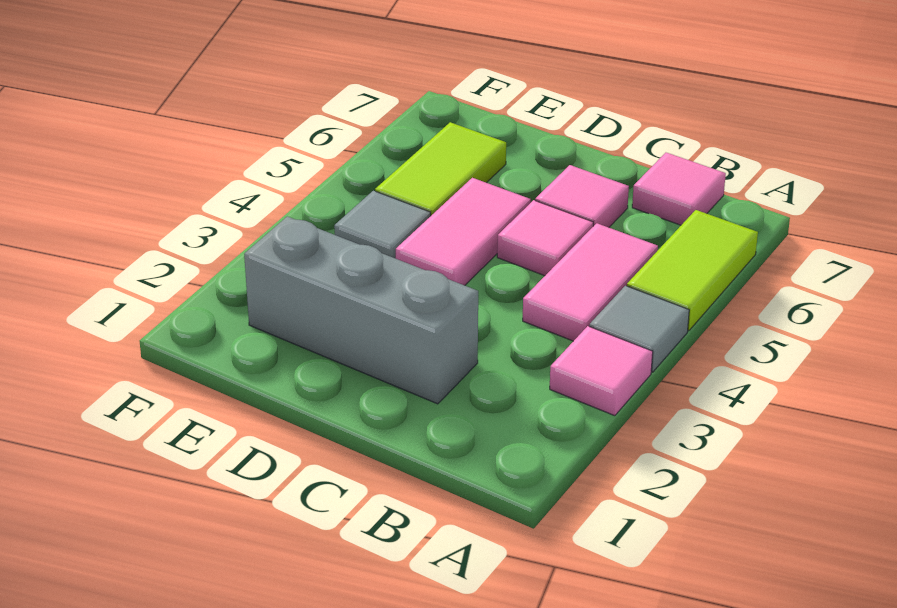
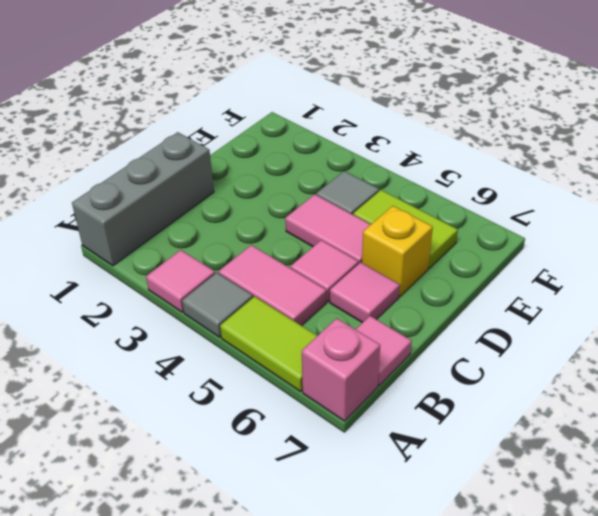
none -> pink brick A7 level 1
grey brick C2:E2 level 1 -> grey brick A1:C1 level 1
none -> yellow brick D6 level 1

